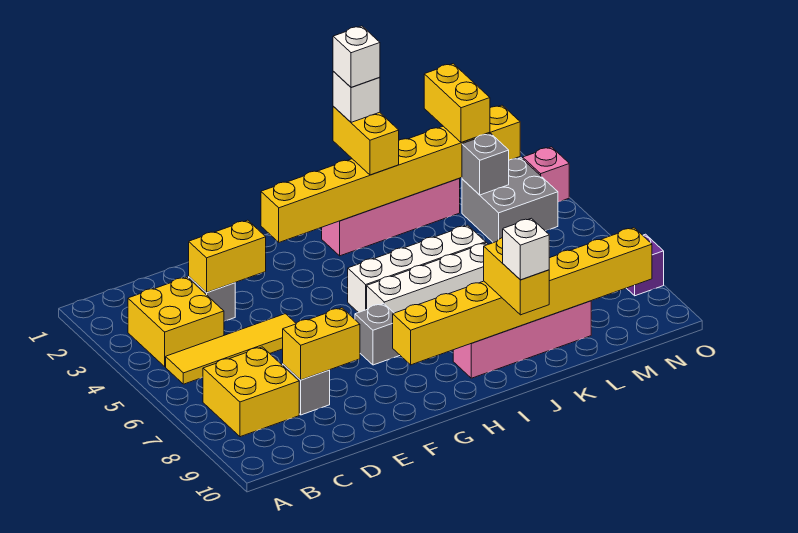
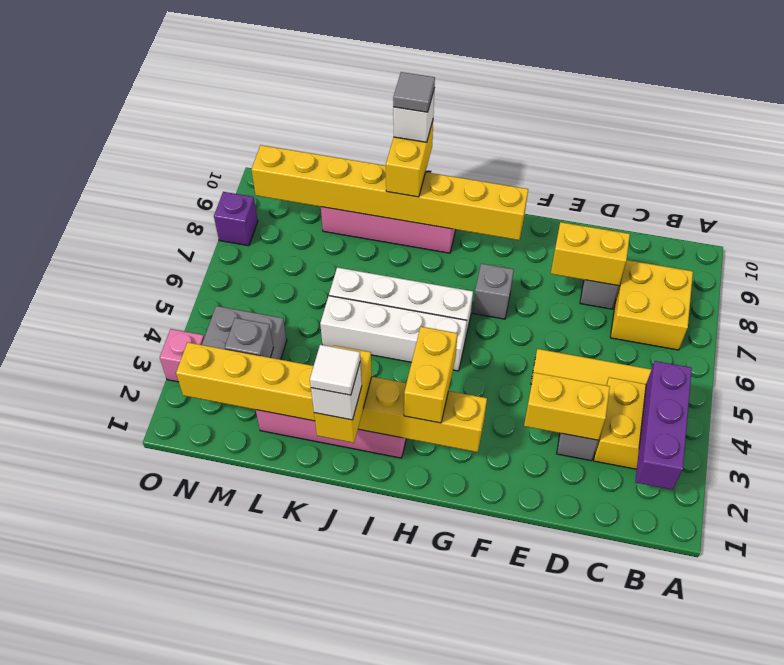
none -> purple brick B2:B4 level 2
white brick J1 level 5 -> white tile J1 level 5
none -> grey tile J10 level 5
yellow brick M1:M2 level 3 -> yellow brick H2:H3 level 3

